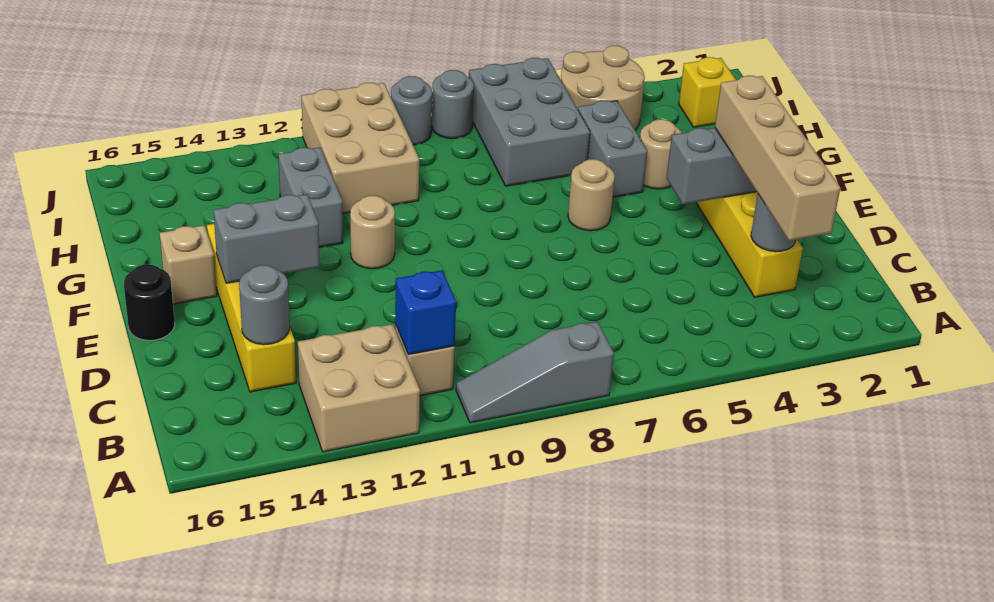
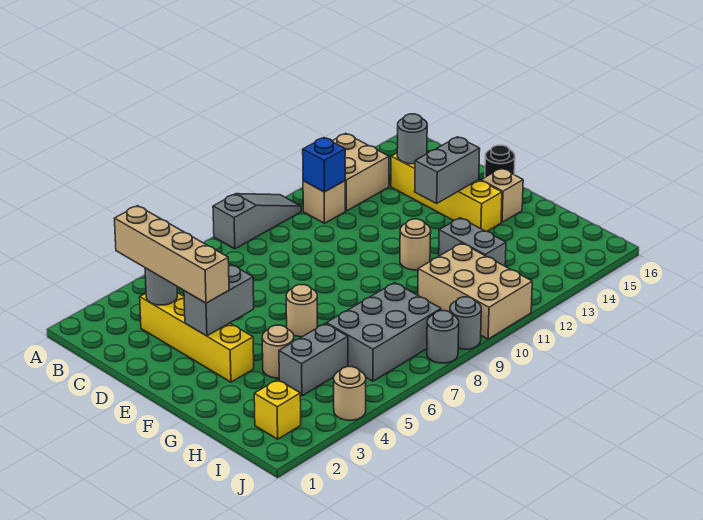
grey brick G5:H5 level 1 -> grey brick H4:H5 level 1
grey brick H6:J7 level 1 -> grey brick H6:I8 level 1
tan round brick I4:J5 level 1 -> tan round brick J4 level 1

